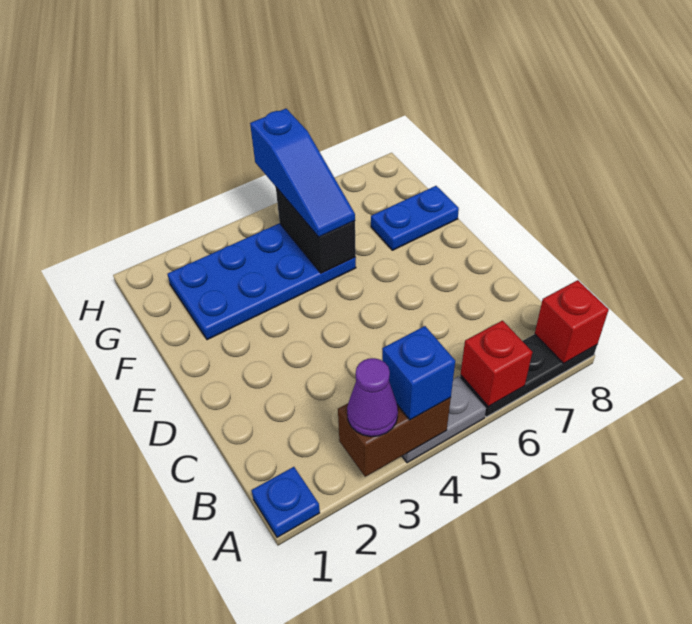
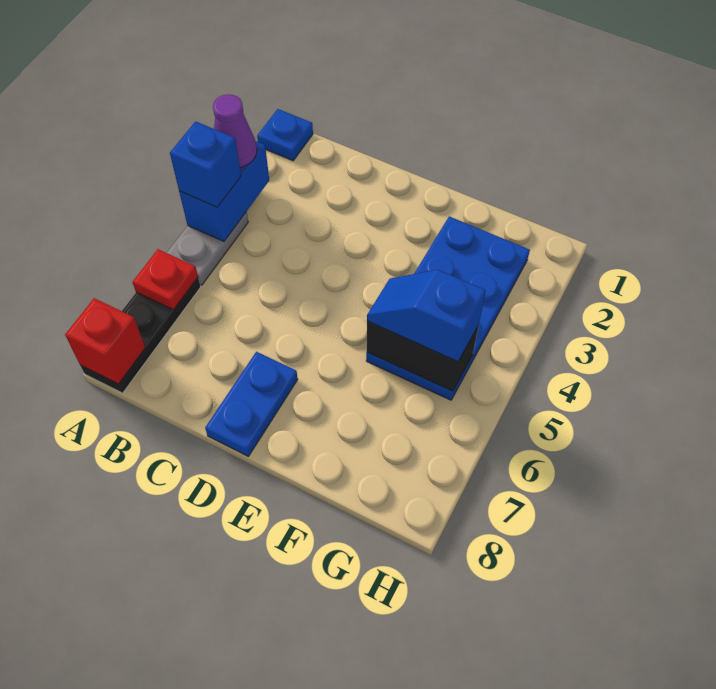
brown brick A3:A4 level 2 -> blue brick A3:A4 level 2
red brick A6 level 2 -> red plate A6 level 2
blue slope F5:H5 level 3 top H -> blue slope F5:G5 level 3 top G
blue plate F7:F8 level 1 -> blue plate D7:D8 level 1

